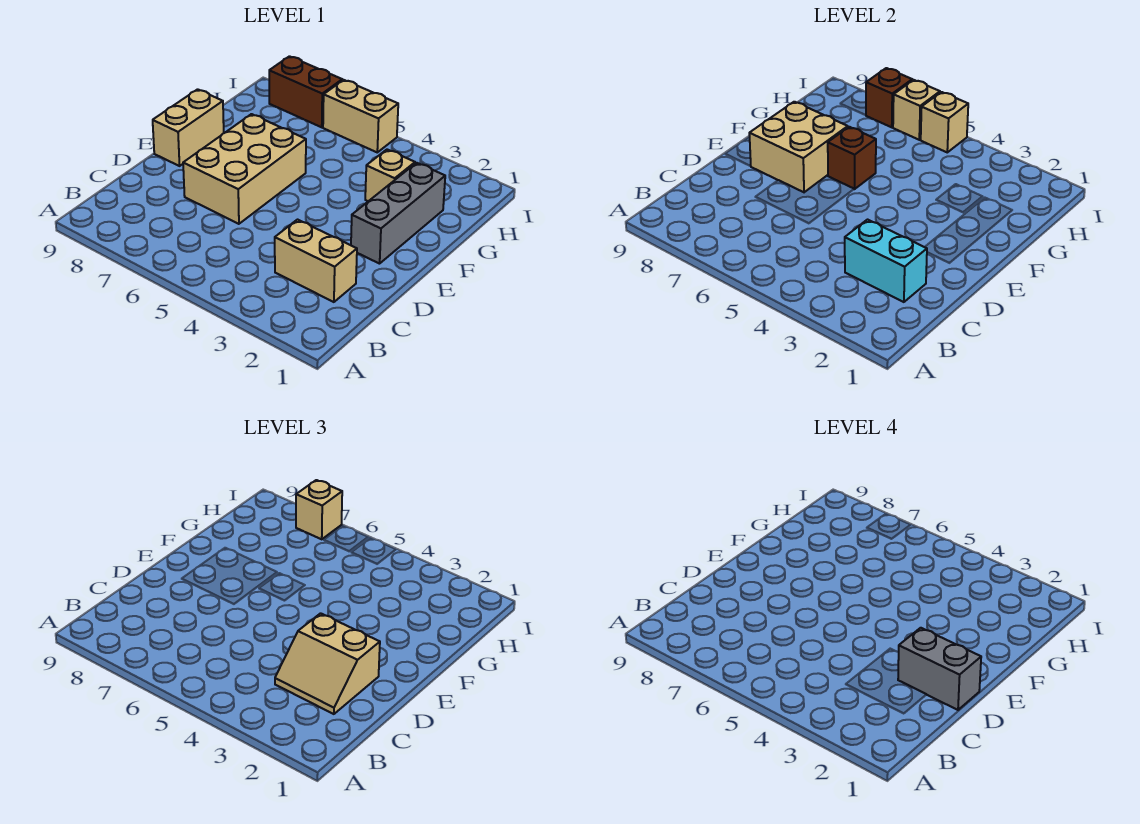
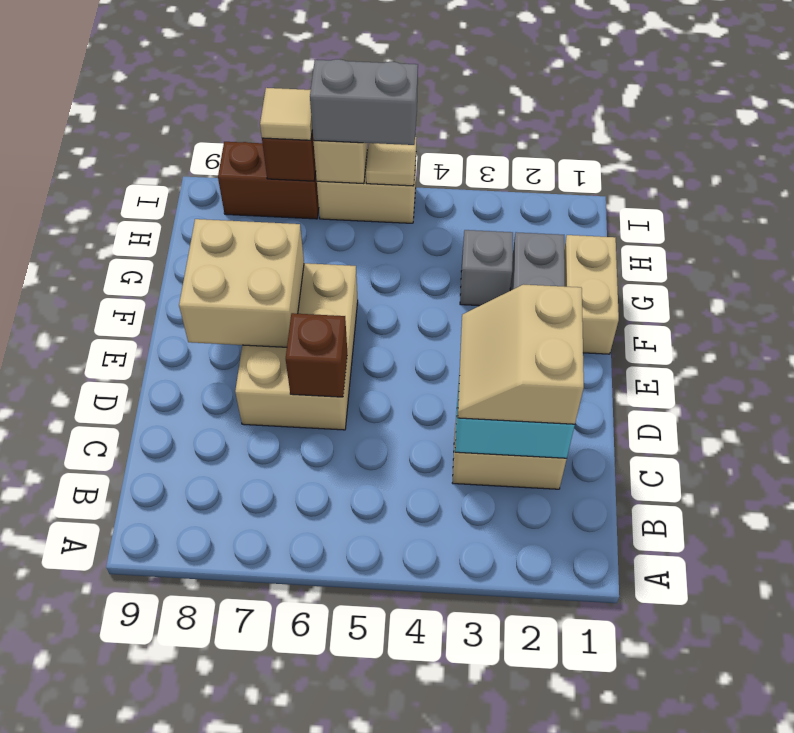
tan slope C2:D3 level 3 top D -> tan slope C2:D3 level 3 top 2
grey brick D1:D2 level 4 -> grey brick I5:I6 level 3
tan brick E9:F9 level 1 -> tan brick F1:G1 level 1
brown brick F6 level 2 -> brown brick D6 level 2
tan brick G3 level 1 -> grey brick G3 level 1
tan brick I5 level 2 -> tan tile I5 level 2
tan brick I7 level 3 -> tan tile I7 level 3

